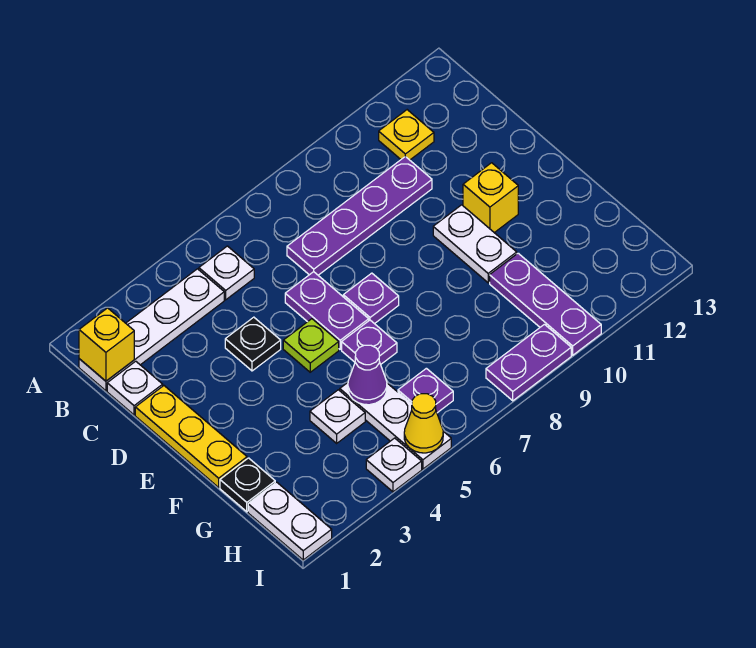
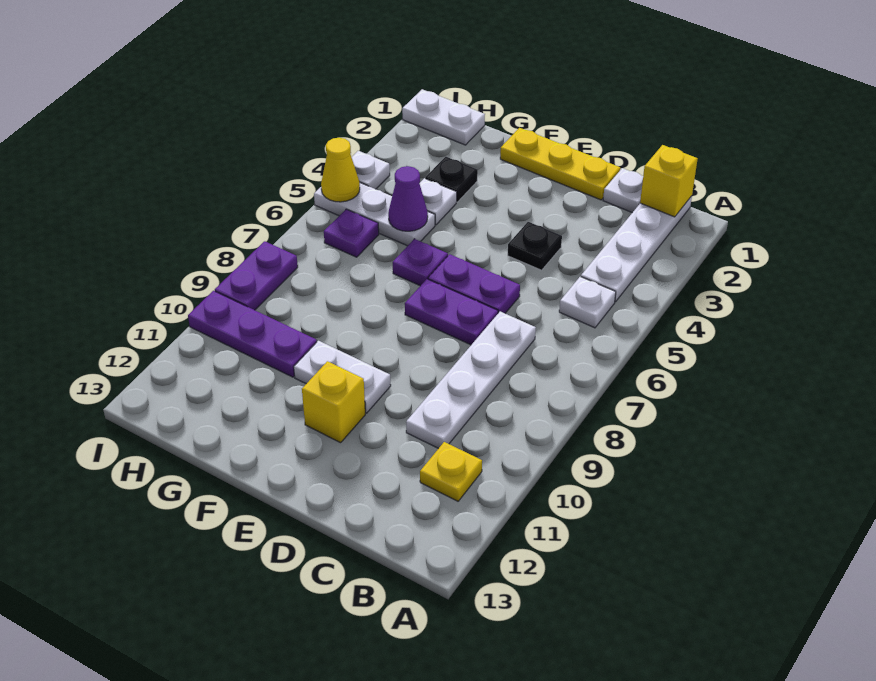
purple plate C7:C10 level 1 -> white plate C7:C10 level 1
lime plate E5 level 1 -> none
purple plate E7 level 1 -> purple plate D7:E7 level 1
black plate G1 level 1 -> black plate G3 level 1

